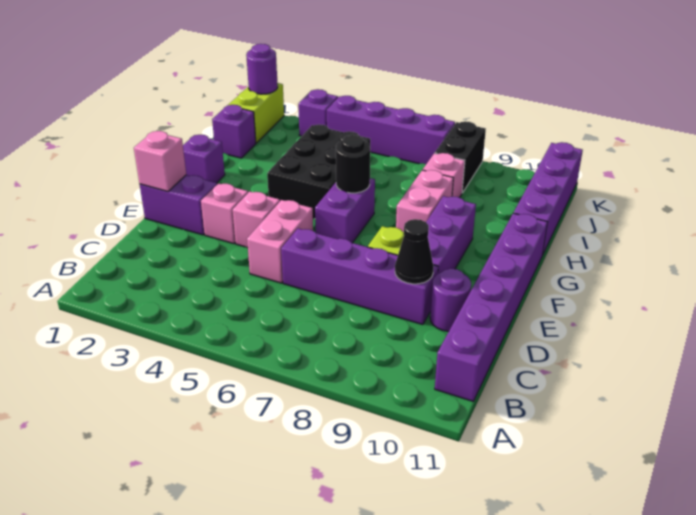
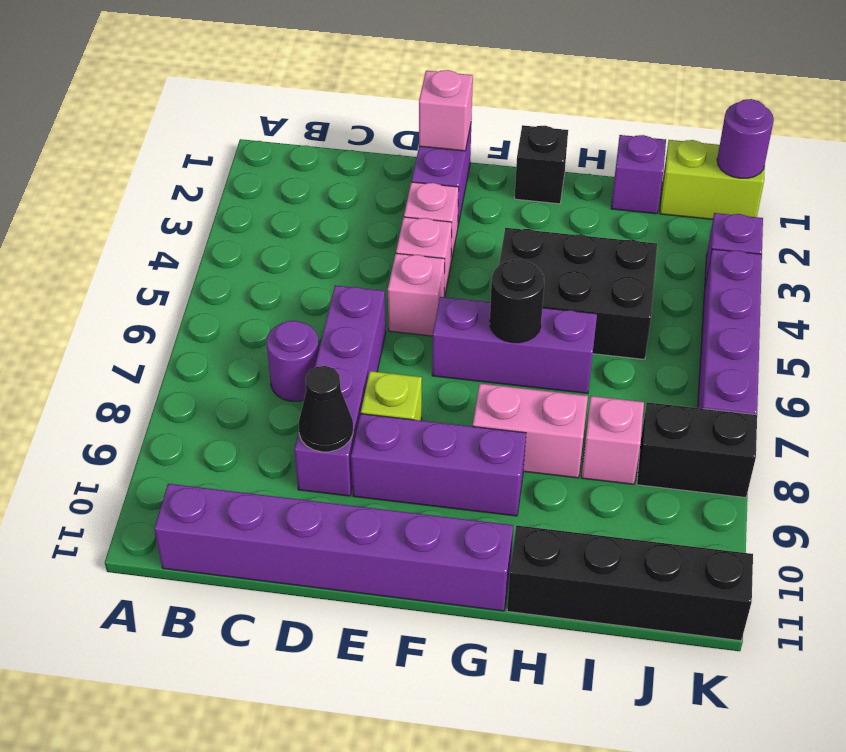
pink brick D5:E5 level 1 -> pink brick E5 level 1
purple round brick D10 level 1 -> purple round brick C7 level 1
purple brick F6:G6 level 1 -> purple brick F6:H6 level 1
purple brick G1 level 1 -> black brick G1 level 1
purple brick H11:K11 level 1 -> black brick H11:K11 level 1

